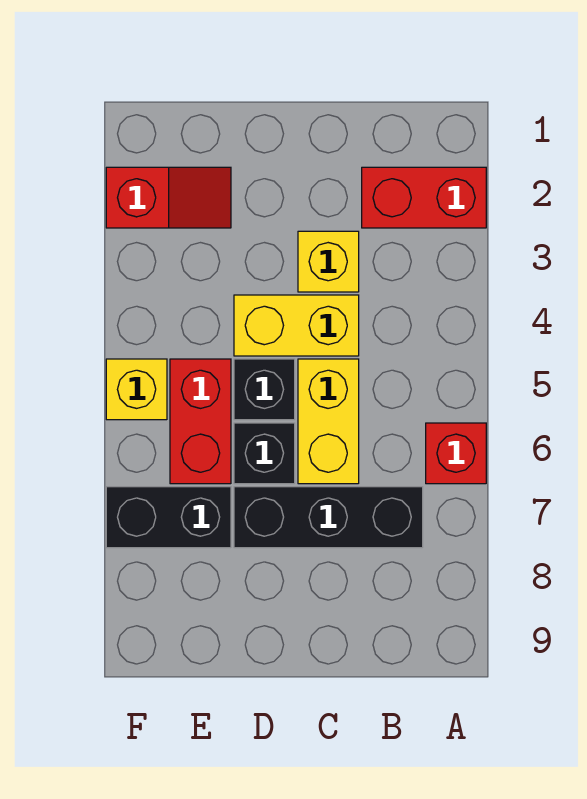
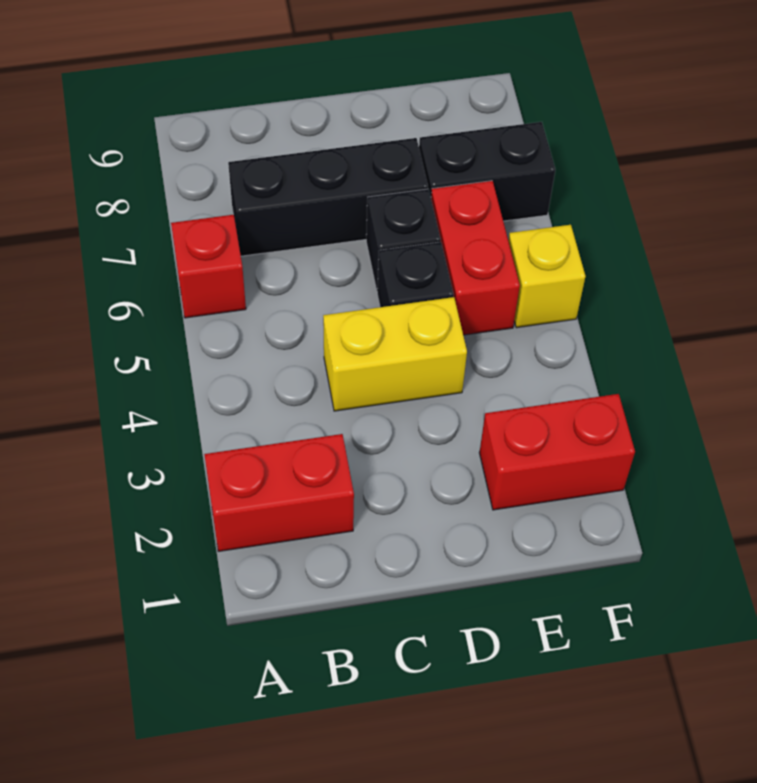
yellow brick C3 level 1 -> none
yellow brick C5:C6 level 1 -> none
red slope E2:F2 level 1 top F -> red brick E2:F2 level 1

